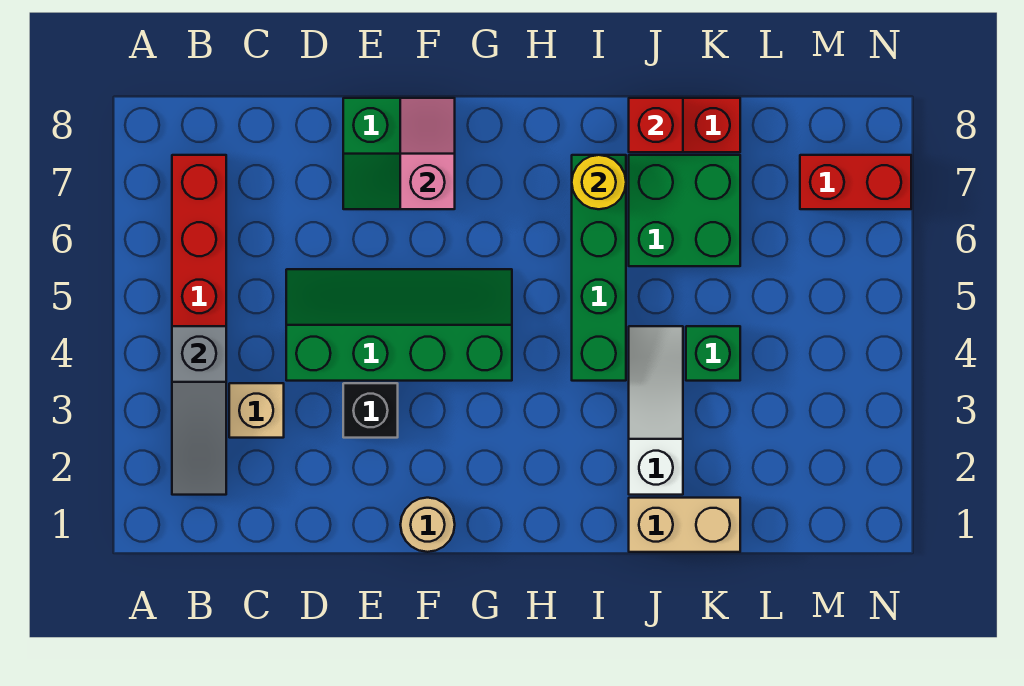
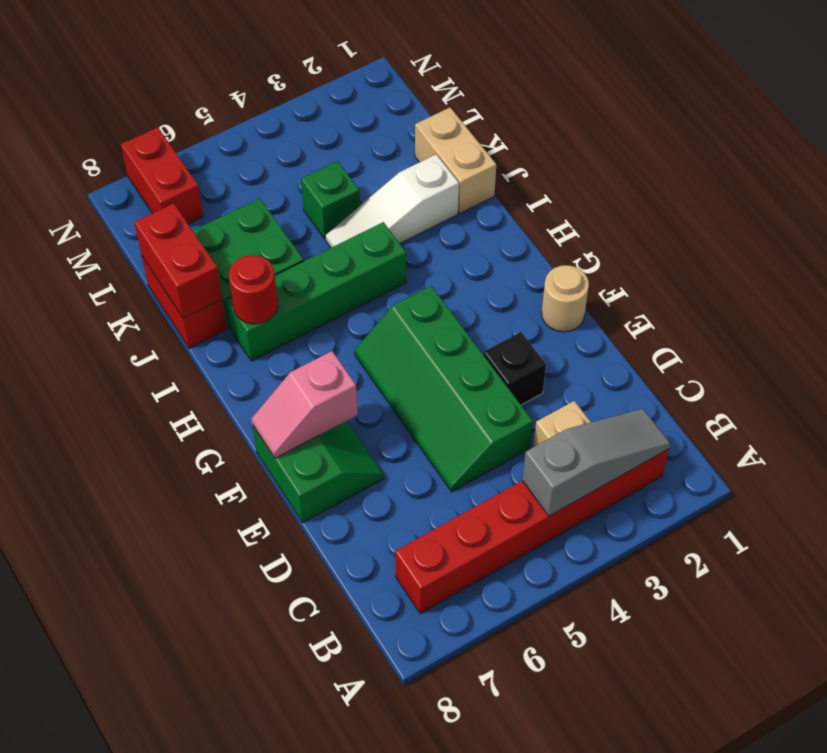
yellow round brick I7 level 2 -> red round brick I7 level 2
red brick J8 level 2 -> red brick J8:K8 level 2

